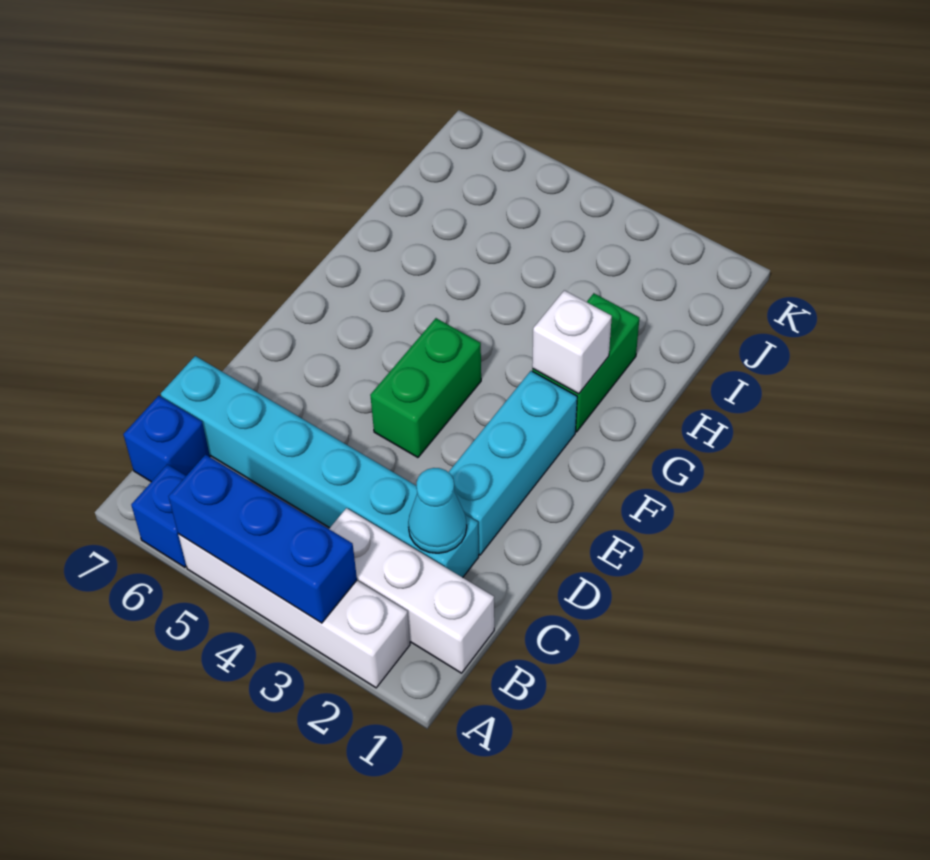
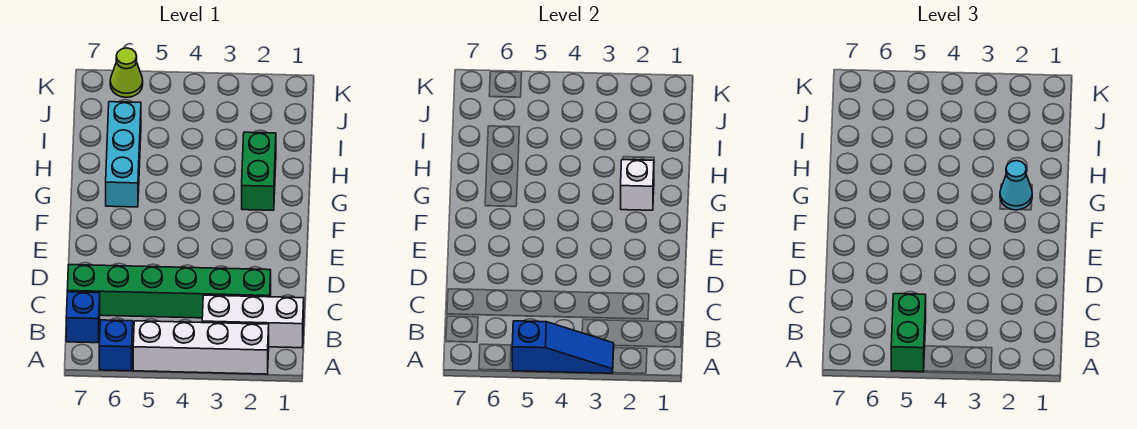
blue brick A3:A5 level 2 -> blue slope A3:A5 level 2 top 5
cyan brick C2:C7 level 1 -> green brick C2:C7 level 1
cyan cone C2 level 2 -> cyan cone G2 level 3
cyan brick D2:F2 level 1 -> cyan brick G6:I6 level 1
green brick E4:F4 level 1 -> green brick A5:B5 level 3
none -> lime cone K6 level 1

